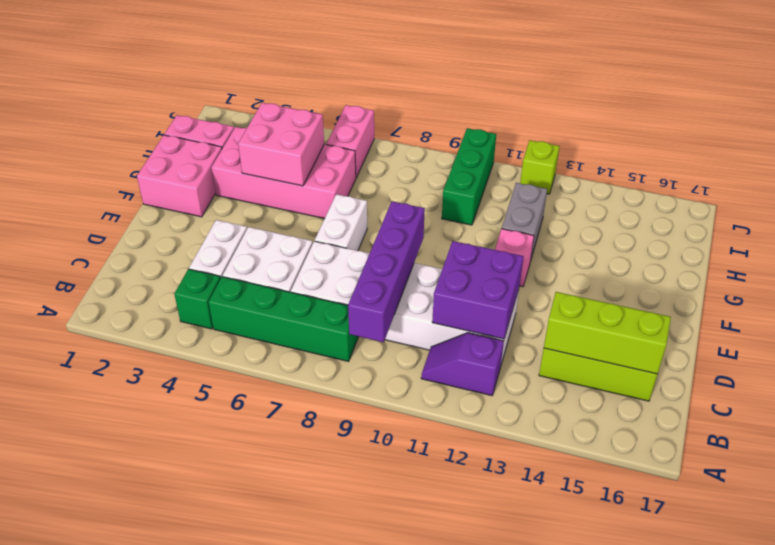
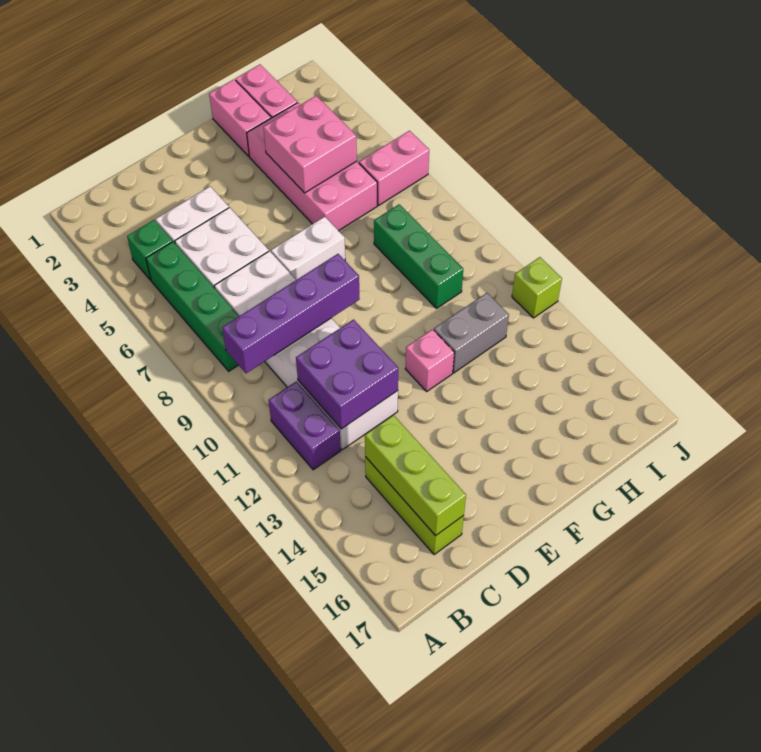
purple slope B11:B12 level 1 top 12 -> purple brick B11:B12 level 1
pink brick F1:G2 level 1 -> pink brick G1:G2 level 1
green brick H10:J10 level 1 -> green brick H8:H10 level 1

